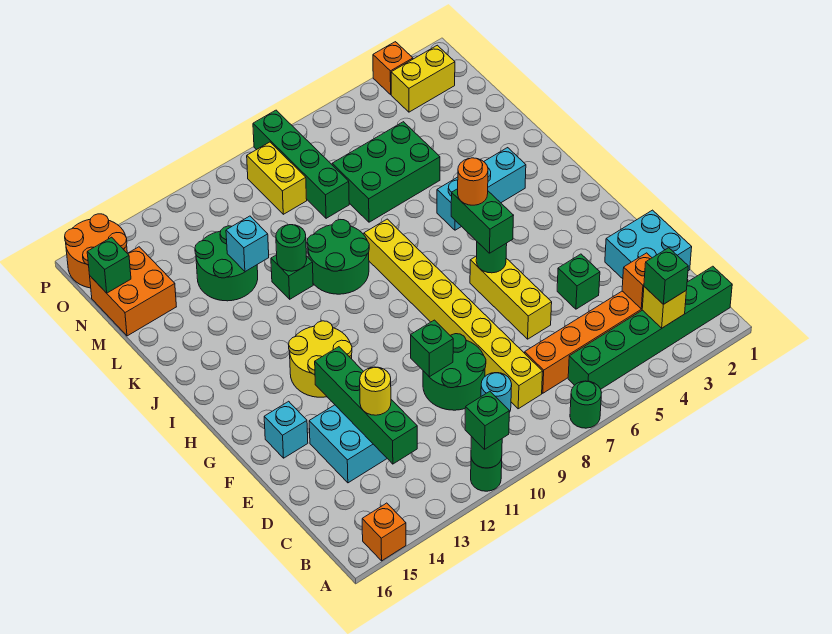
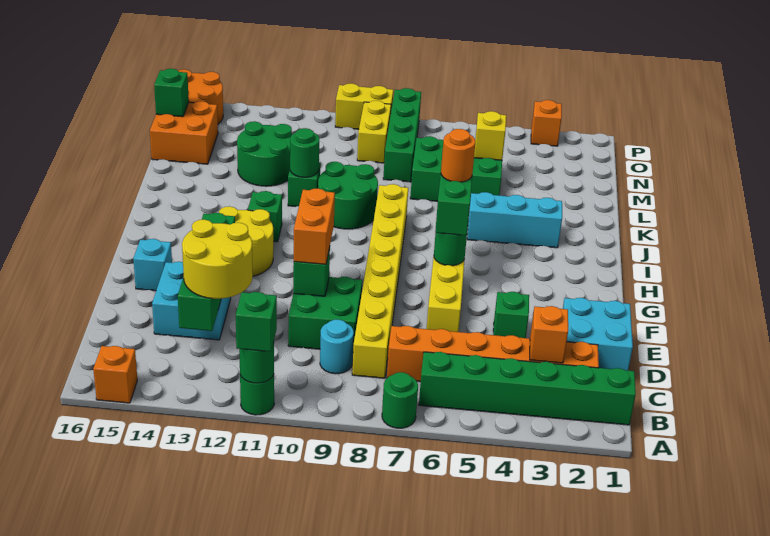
yellow brick B3 level 2 -> yellow brick M5 level 2
green brick B3 level 3 -> green brick I12 level 1
green round brick D9:E10 level 1 -> green brick D9:E10 level 1
yellow round brick D13 level 3 -> yellow round brick C12:D13 level 3
none -> orange brick E10:F10 level 3
cyan brick L12 level 2 -> none
yellow brick O2:O3 level 1 -> yellow brick P9:P10 level 1

